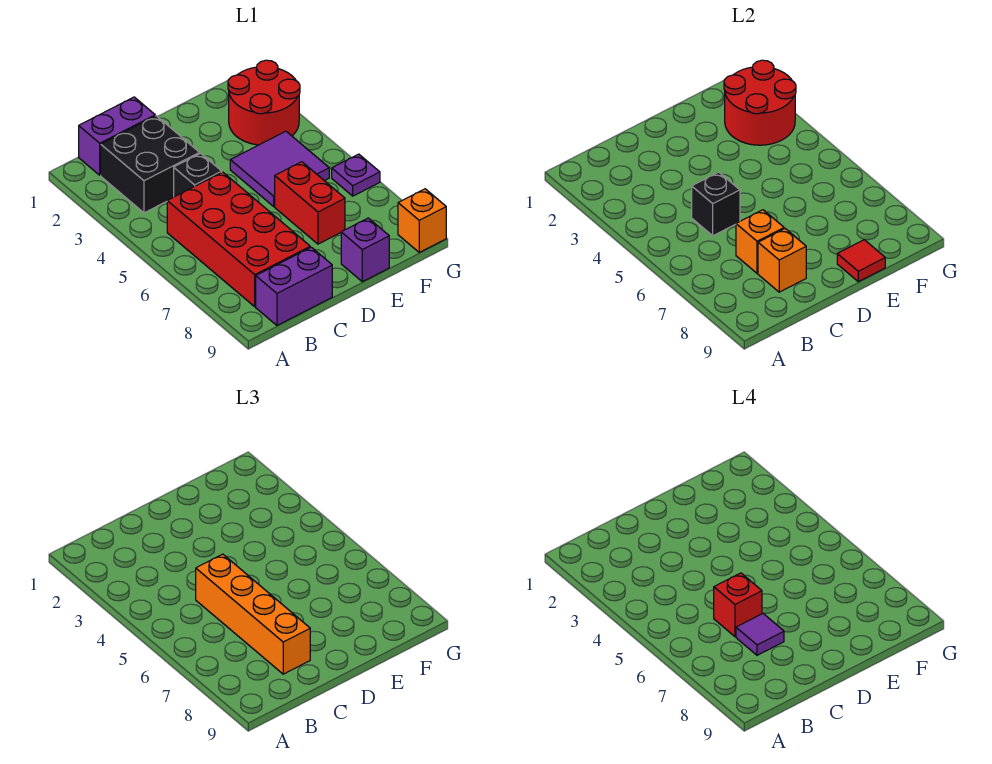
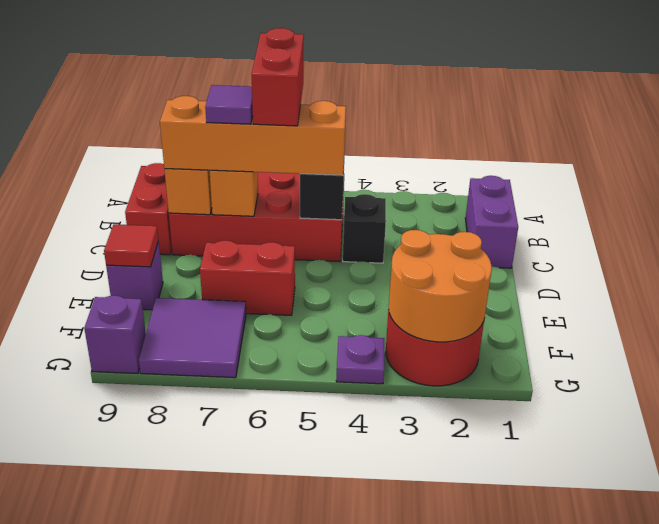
black brick B2:C3 level 1 -> none
purple brick B9:C9 level 1 -> red brick B9:C9 level 1
red brick C6 level 4 -> red brick B6:C6 level 4
purple tile E4:F5 level 1 -> purple tile F7:G8 level 1
red round brick F2:G3 level 2 -> orange round brick F2:G3 level 2
purple plate G6 level 1 -> purple plate G4 level 1
orange brick G9 level 1 -> purple brick G9 level 1

